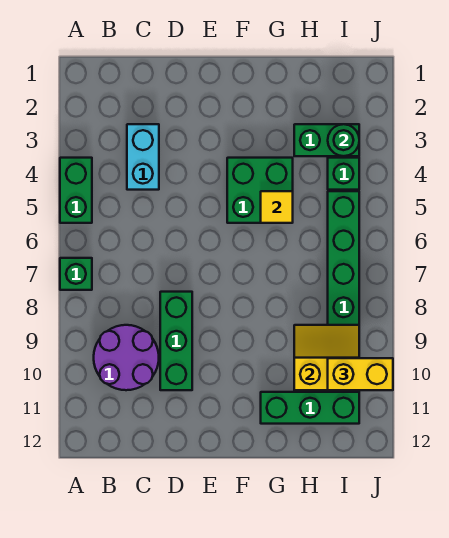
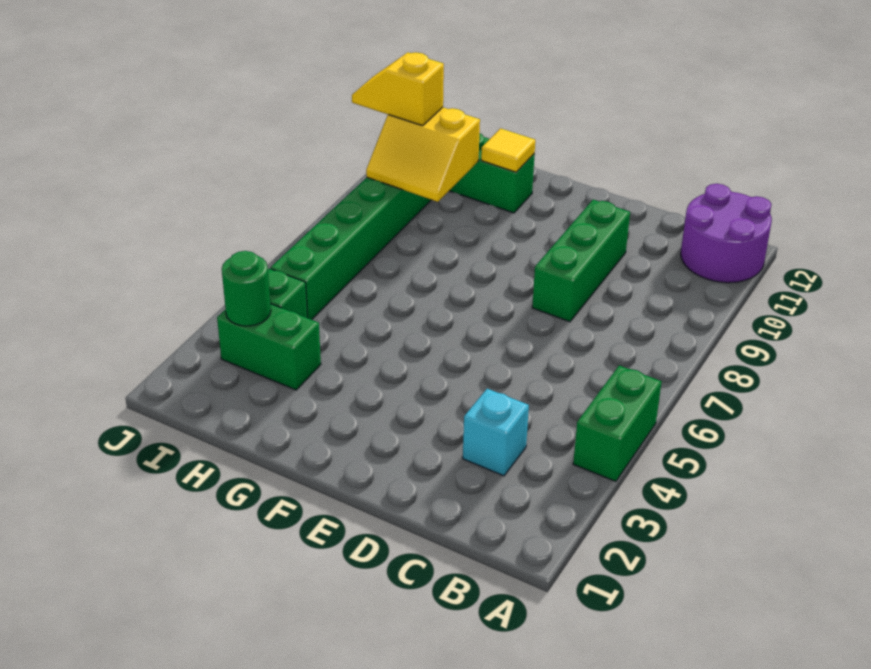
green brick A7 level 1 -> none
purple round brick B9:C10 level 1 -> purple round brick A11:B12 level 1
cyan brick C3:C4 level 1 -> cyan brick C3 level 1
green brick F4:G5 level 1 -> none
yellow tile G5 level 2 -> yellow tile G11 level 2
yellow brick I10:J10 level 3 -> yellow slope I10:J10 level 3 top I

